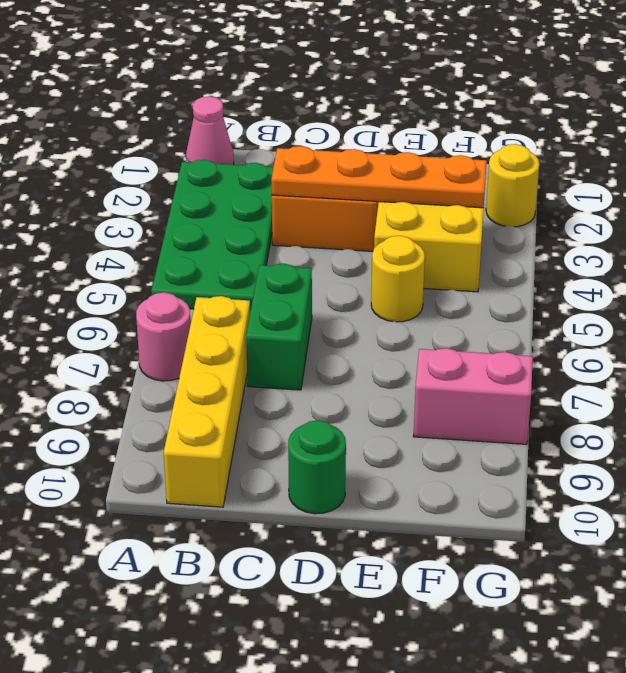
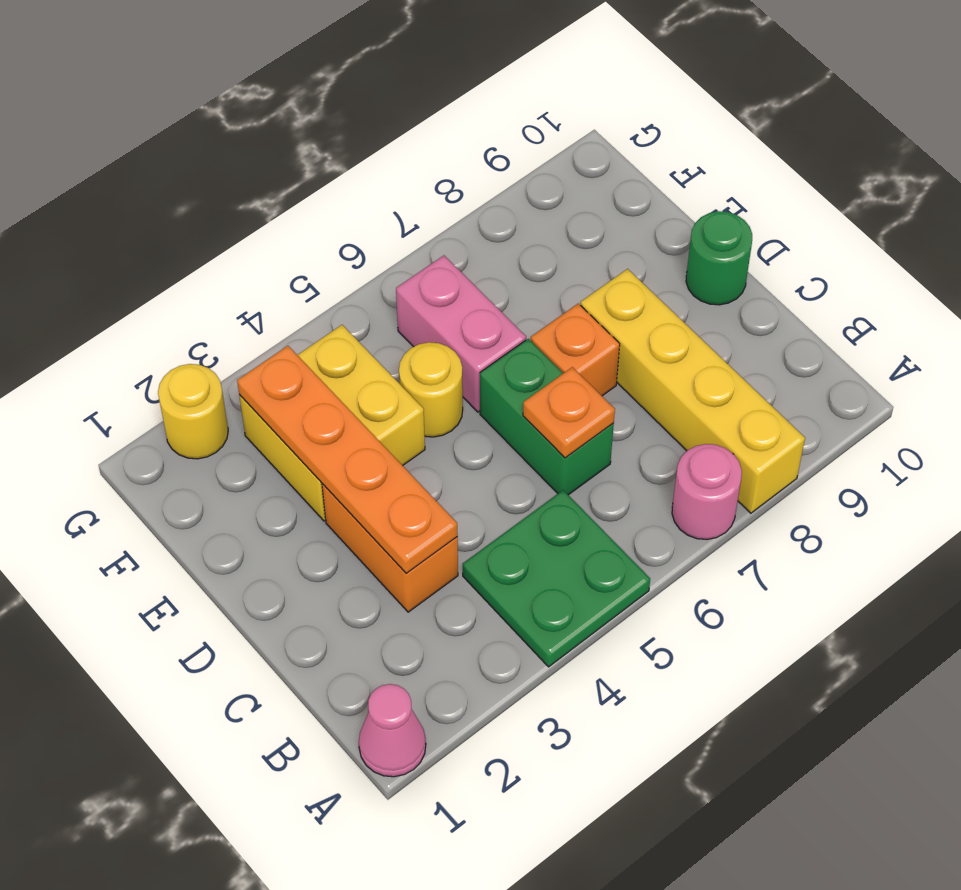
green plate A2:B5 level 1 -> green plate A4:B5 level 1
yellow brick B7:B10 level 1 -> yellow brick A8:D8 level 1
green brick C6:C7 level 1 -> green brick C6:D6 level 1
none -> orange plate C6 level 2
none -> orange brick D7 level 1
pink brick F8:G8 level 1 -> pink brick E6:F6 level 1

